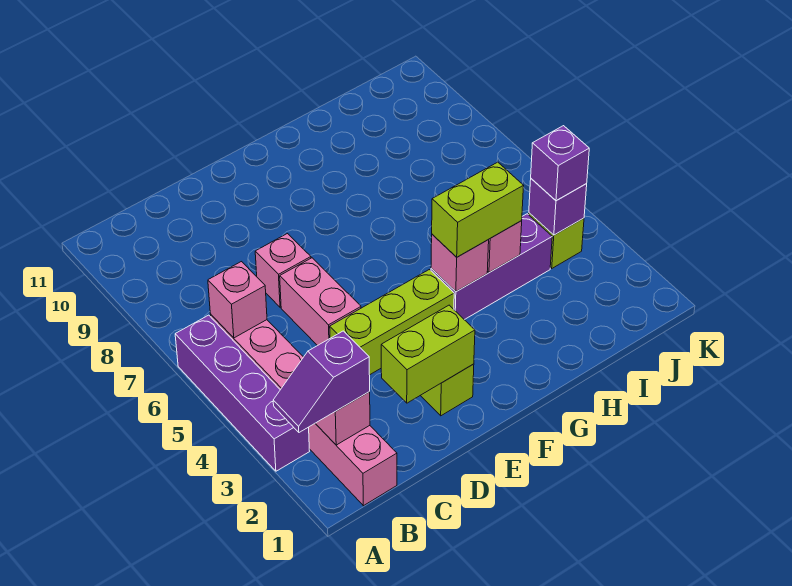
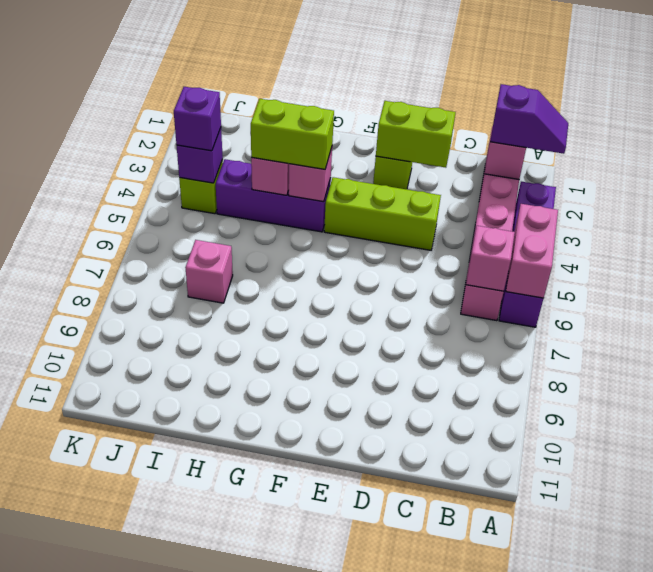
pink brick D5:D6 level 1 -> pink brick A5:A6 level 2
pink brick D7 level 1 -> pink brick I7 level 1

